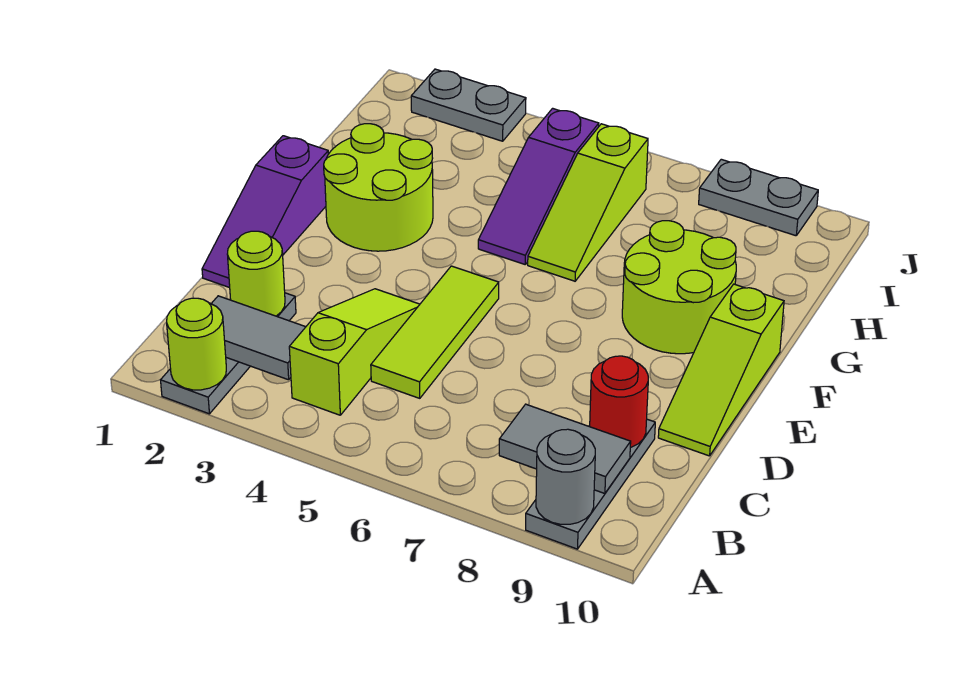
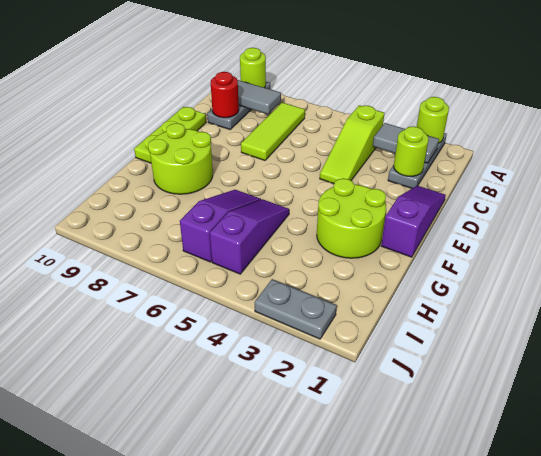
grey round brick A9 level 2 -> lime round brick A9 level 2
lime tile C5:E5 level 1 -> lime tile B7:D7 level 1
lime slope D10:F10 level 1 top F -> lime plate D10:F10 level 1
lime slope G6:I6 level 1 top I -> purple slope G6:I6 level 1 top I
grey plate J8:J9 level 1 -> none

